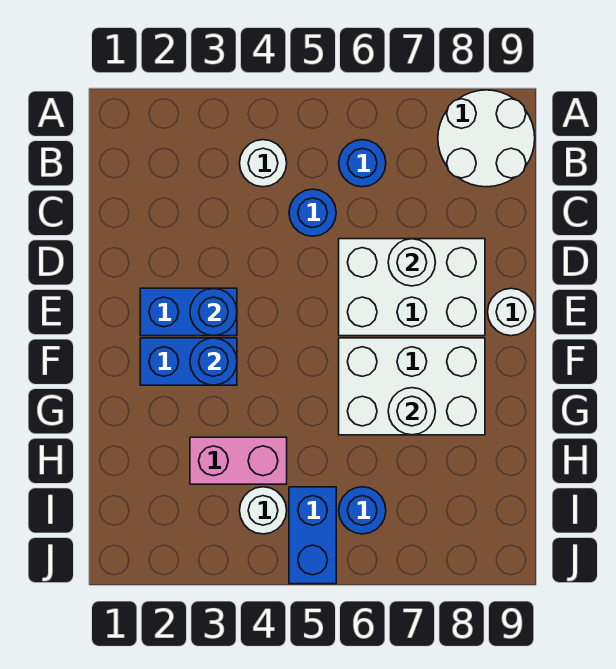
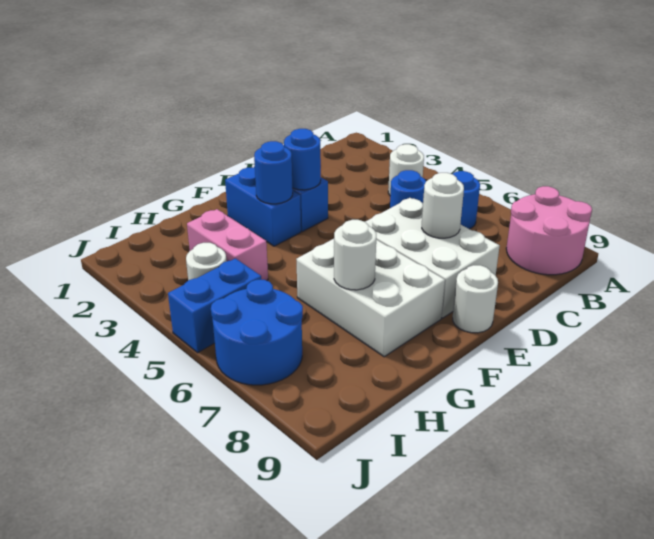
white round brick A8:B9 level 1 -> pink round brick A8:B9 level 1
blue round brick I6 level 1 -> blue round brick I6:J7 level 1

